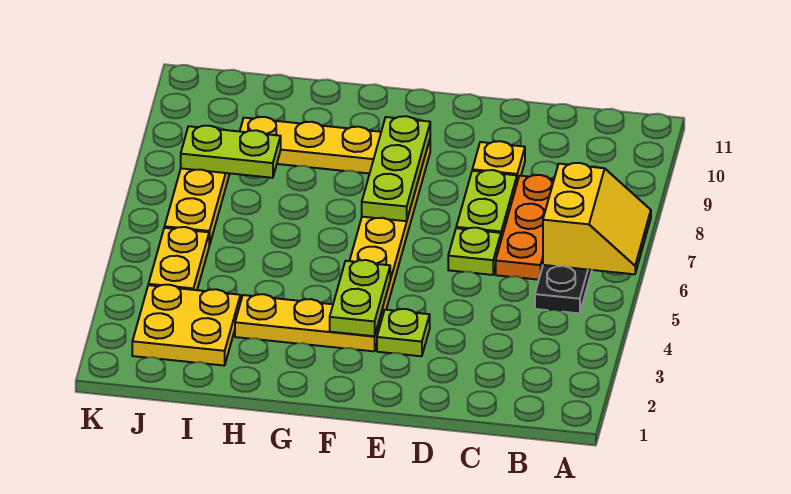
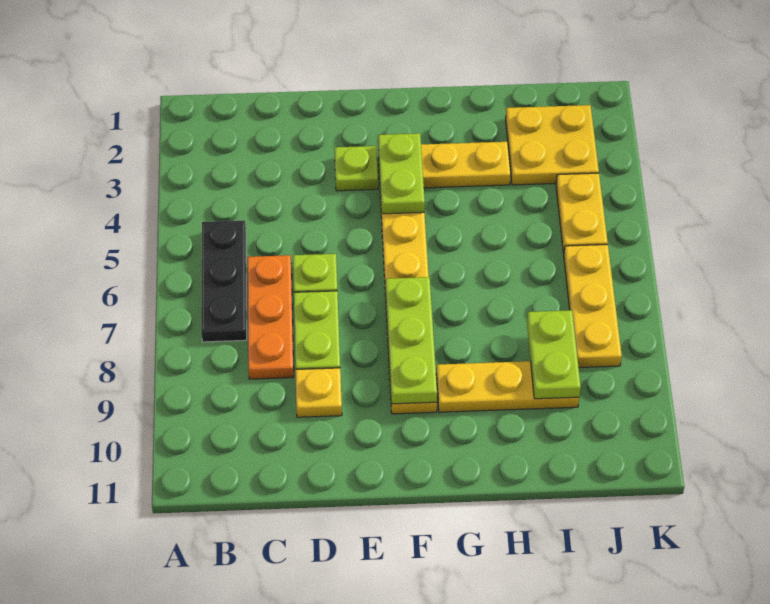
yellow slope A6:B7 level 2 top B -> none
lime plate I8:J8 level 2 -> lime plate I8:I9 level 2

